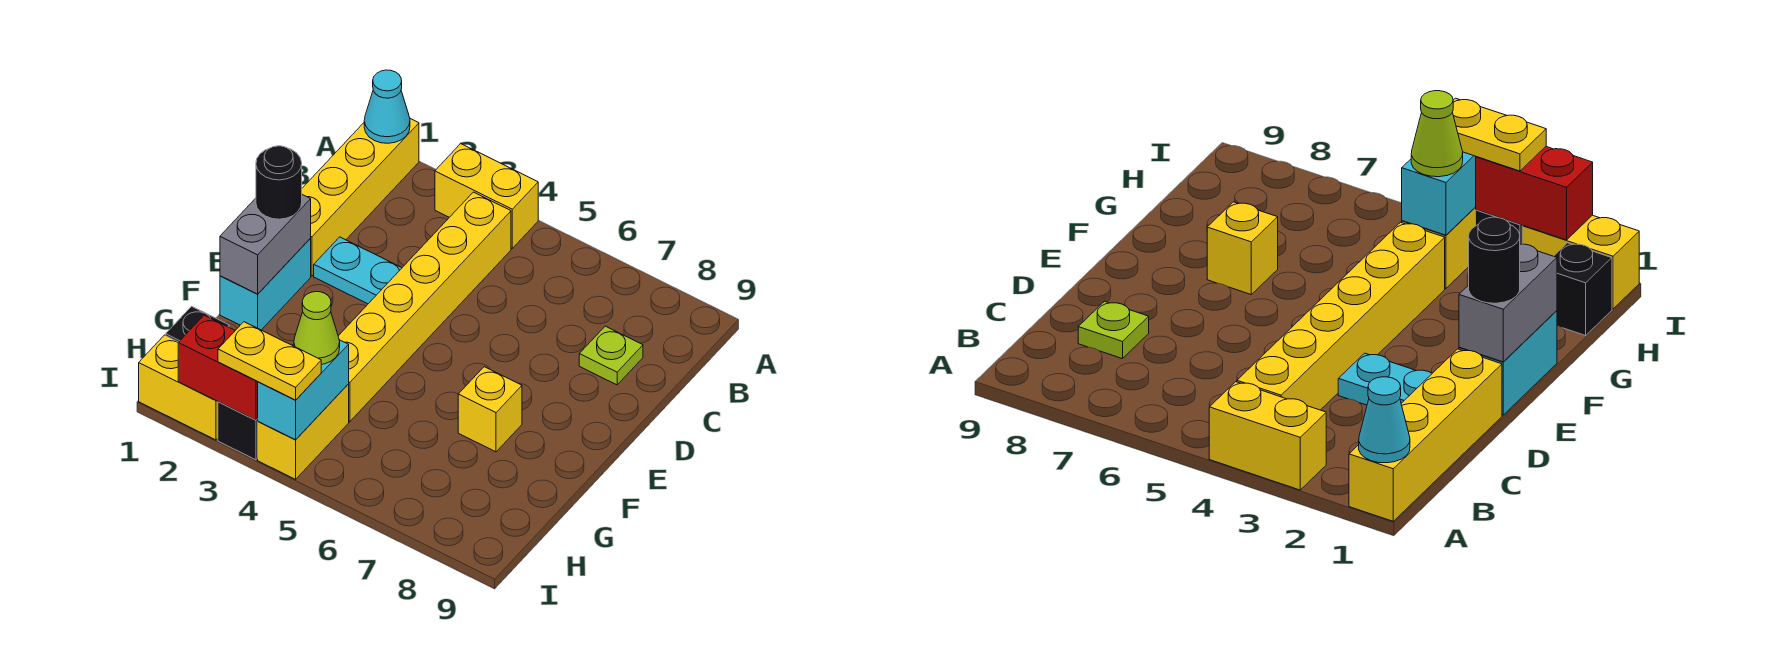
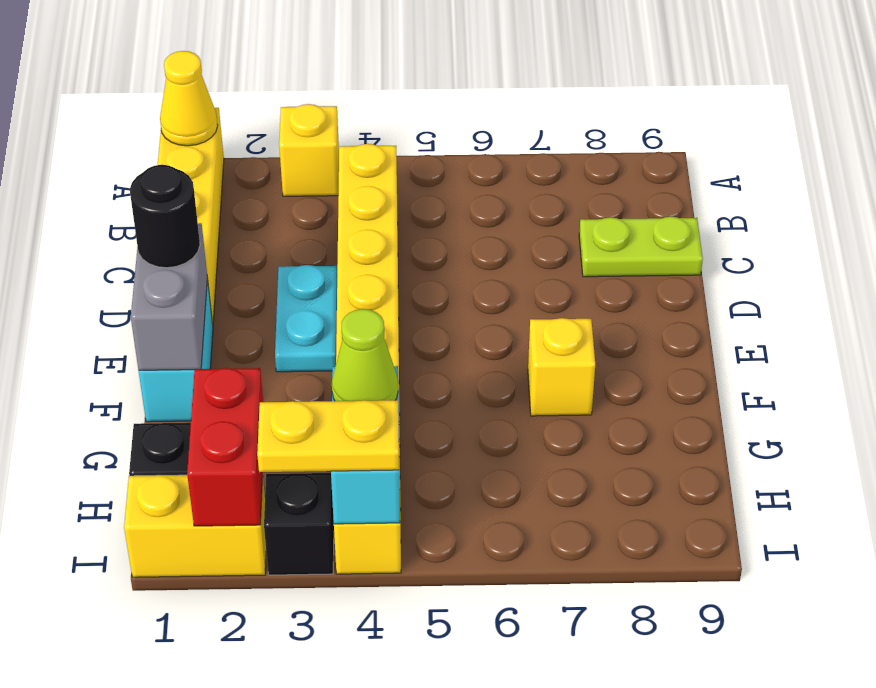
cyan cone A1 level 2 -> yellow cone A1 level 2
yellow brick A3:A4 level 1 -> yellow brick A3 level 1
lime plate C8 level 1 -> lime plate C8:C9 level 1
cyan plate D2:D3 level 1 -> cyan plate D3:E3 level 1
red brick I2:I3 level 2 -> red brick H2:I2 level 2

